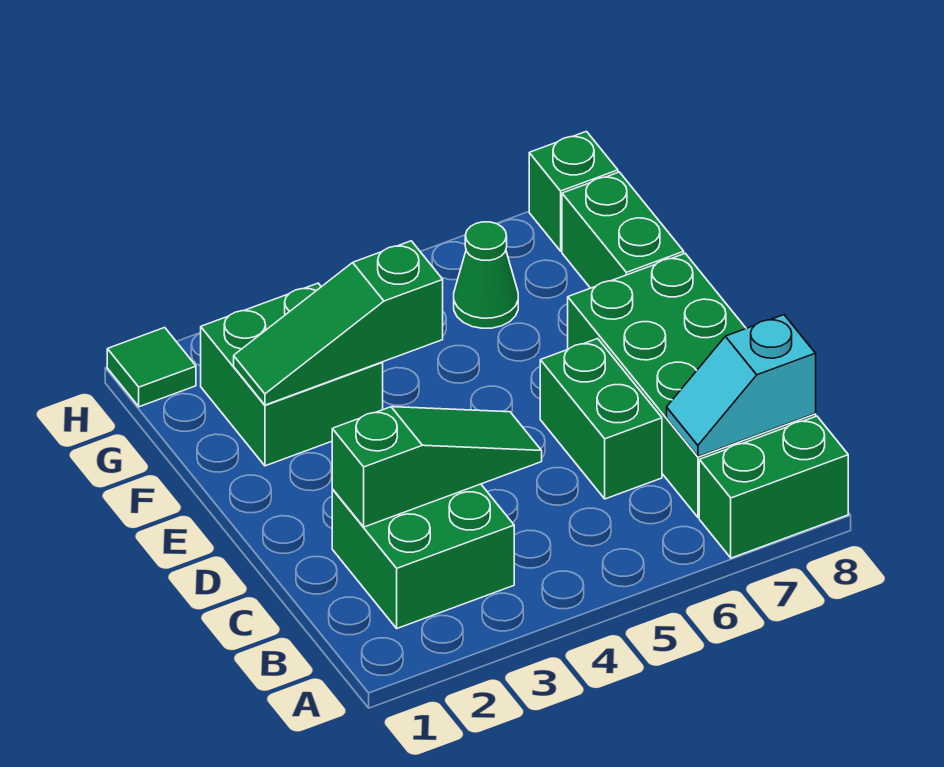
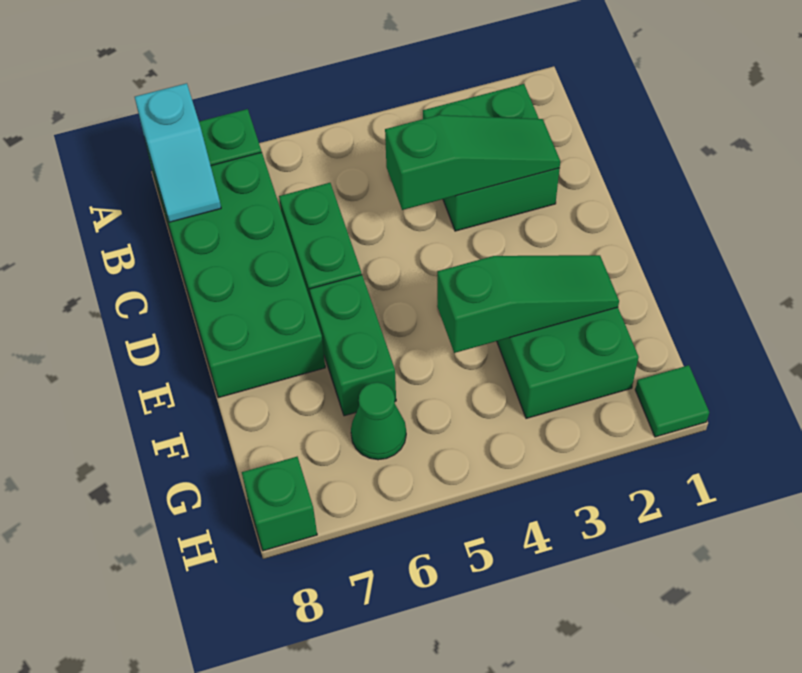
cyan slope B7:B8 level 2 top 8 -> cyan slope A8:B8 level 2 top A
green slope C2:C4 level 2 top 2 -> green slope C2:C4 level 2 top 4
green brick F8:G8 level 1 -> green brick E6:F6 level 1

